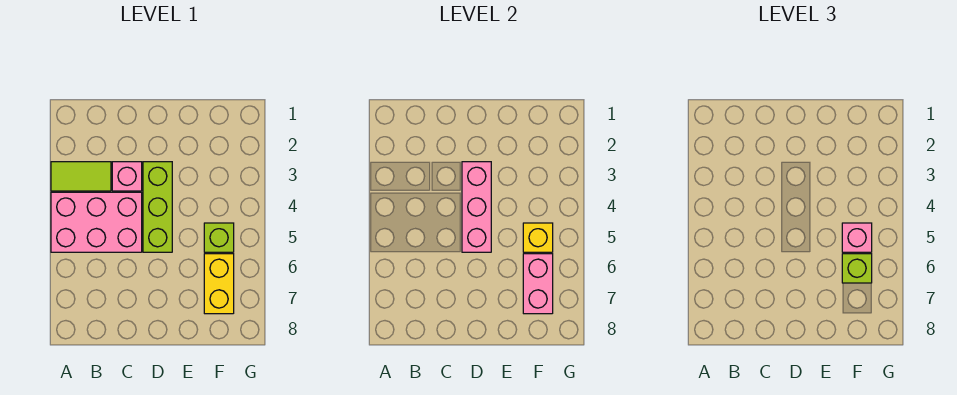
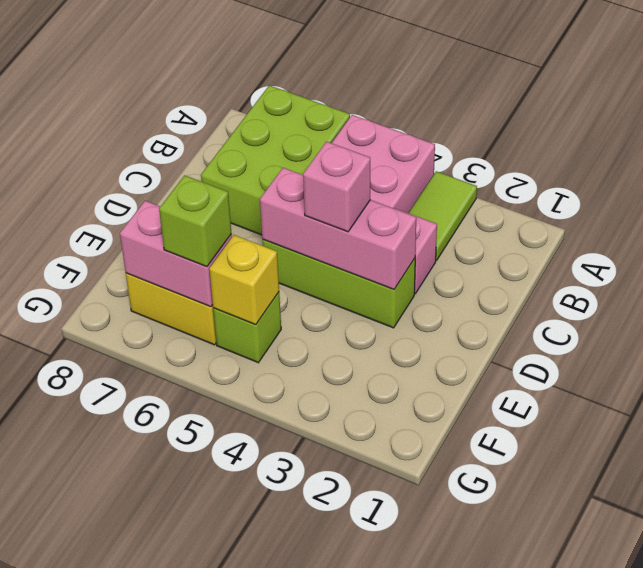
none -> lime brick A6:C7 level 1
pink brick F5 level 3 -> pink brick D4 level 3

